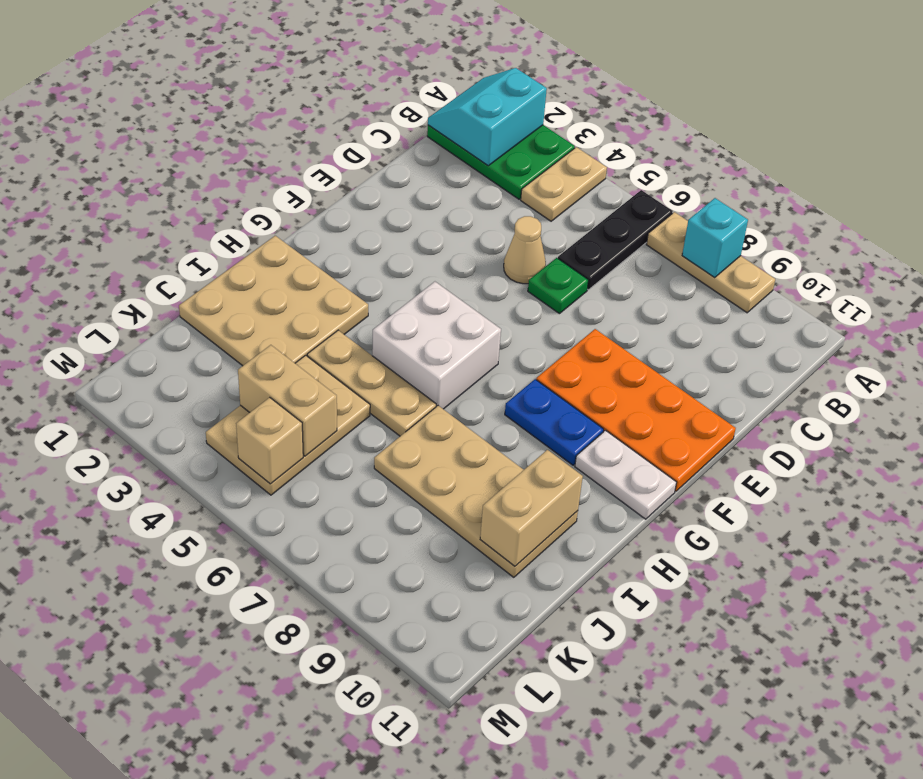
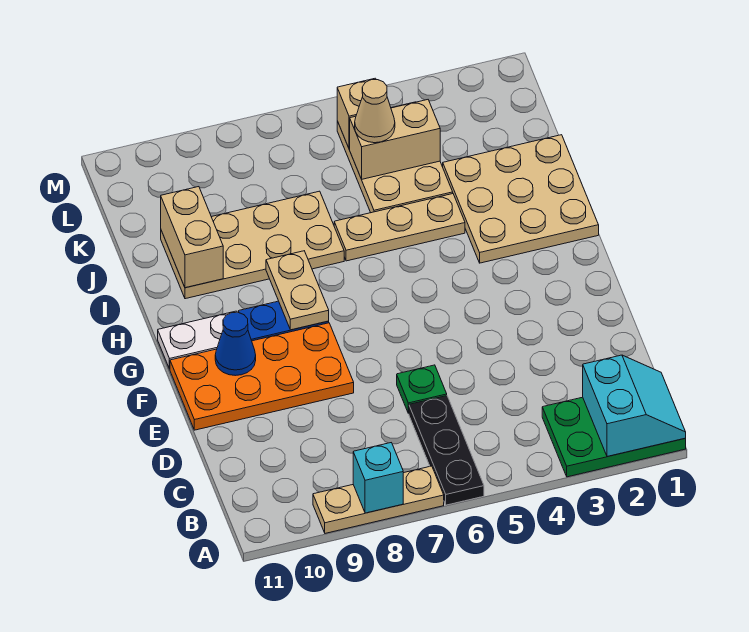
tan plate A4:B4 level 1 -> tan plate G8:H8 level 2
tan cone D5 level 1 -> tan cone K5 level 3
none -> blue cone F10 level 2
white brick G5:H6 level 1 -> none

